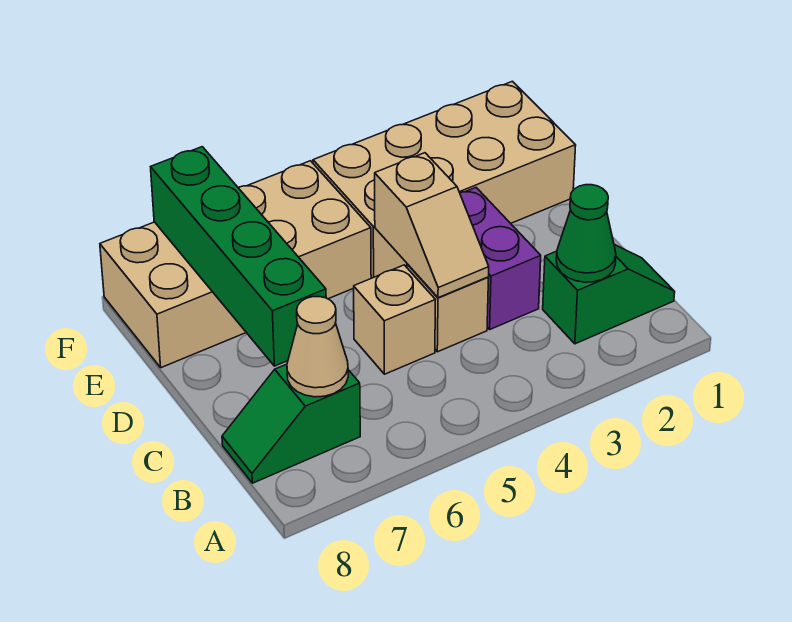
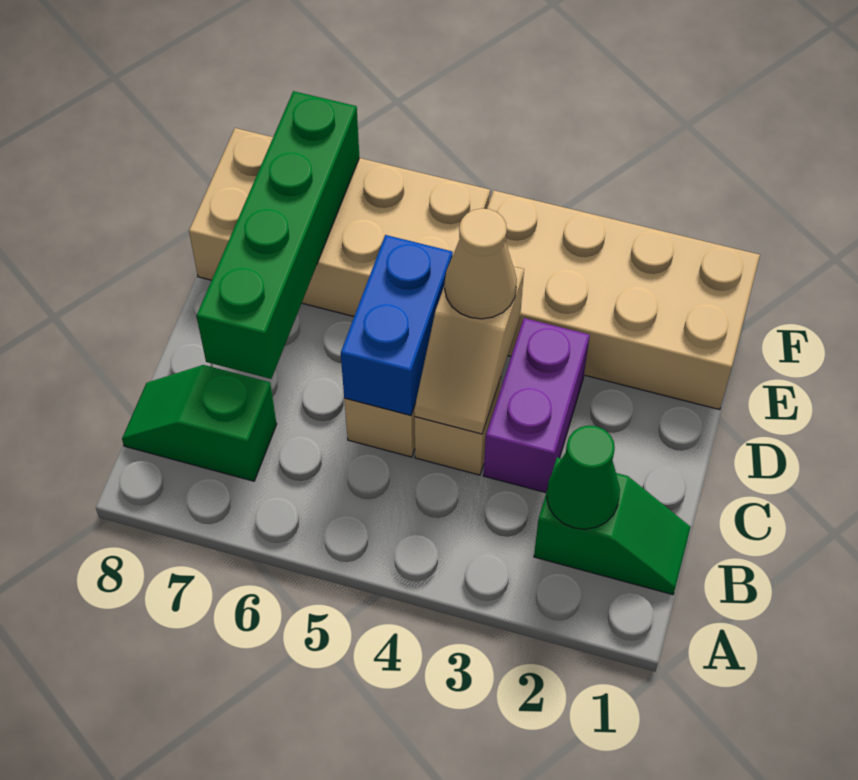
tan cone B7 level 2 -> tan cone D4 level 3
none -> blue brick C5:D5 level 2

